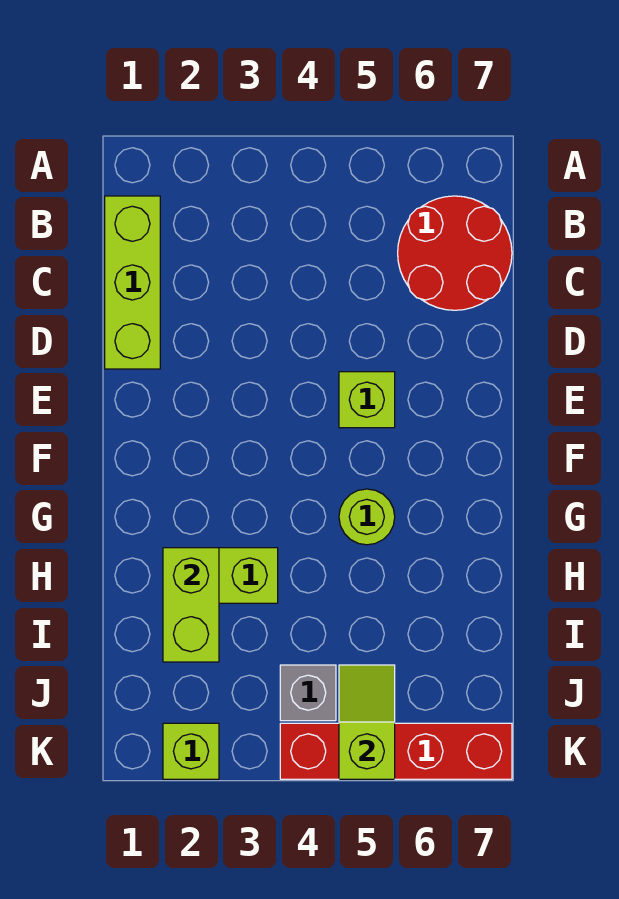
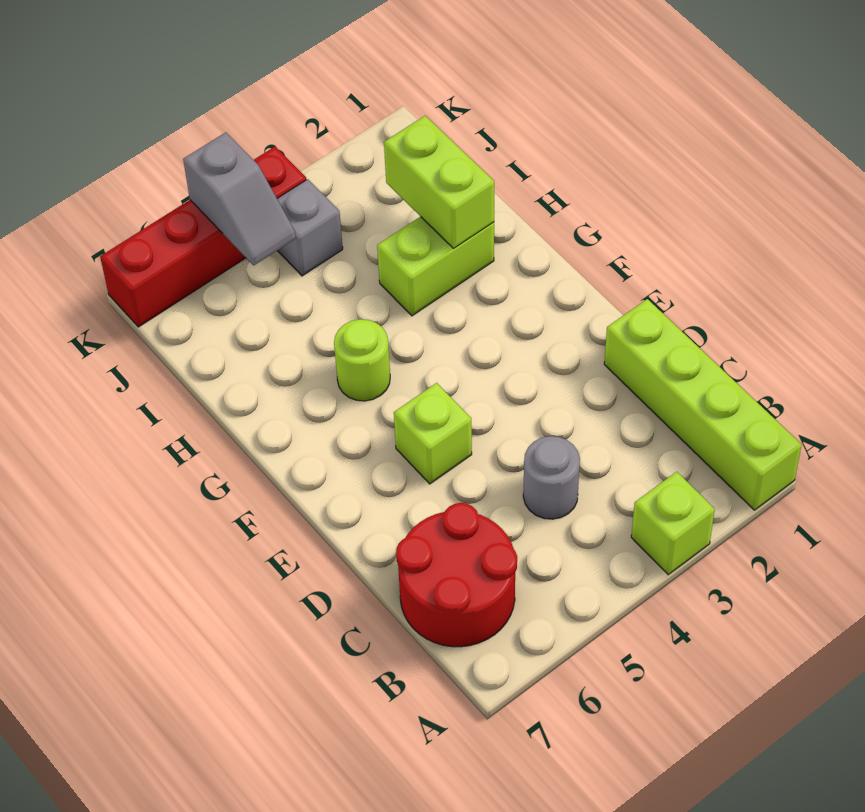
lime brick B1:D1 level 1 -> lime brick A1:D1 level 1
none -> grey round brick C4 level 1
lime slope J5:K5 level 2 top K -> grey slope J5:K5 level 2 top K
lime brick K2 level 1 -> lime brick A3 level 1

